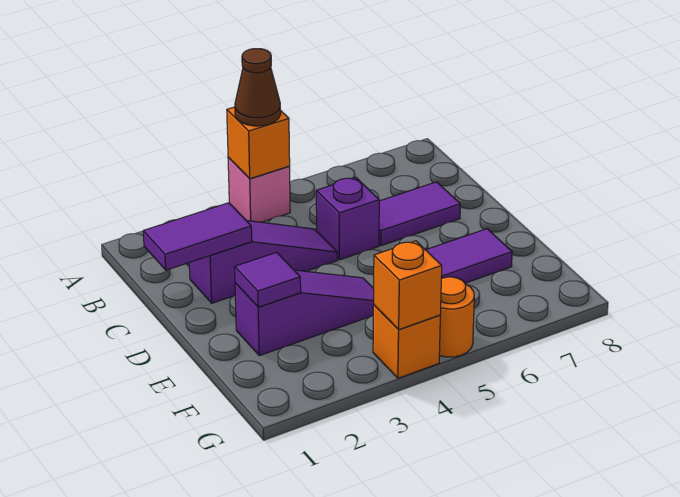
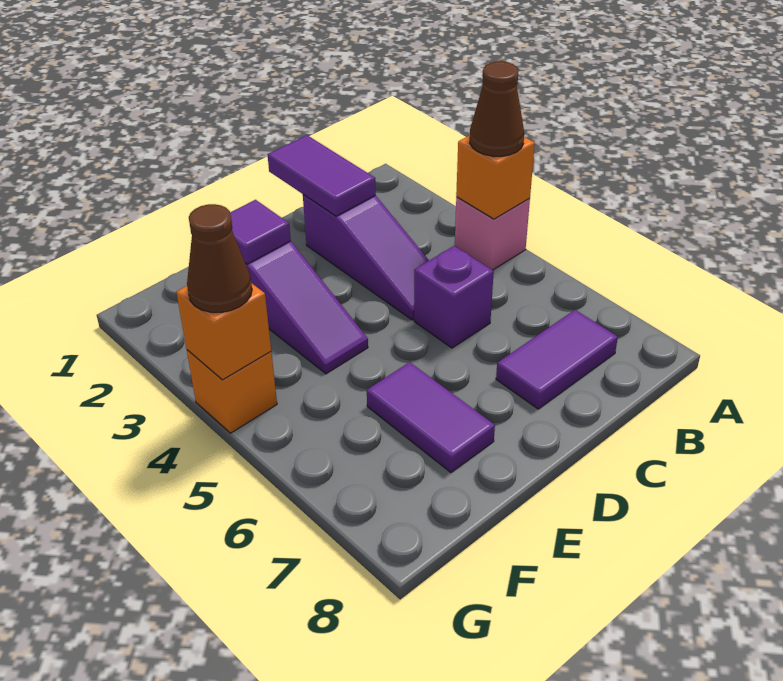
purple tile C6:C7 level 1 -> purple tile B7:C7 level 1
none -> brown cone G4 level 3
orange round brick G5 level 1 -> none

